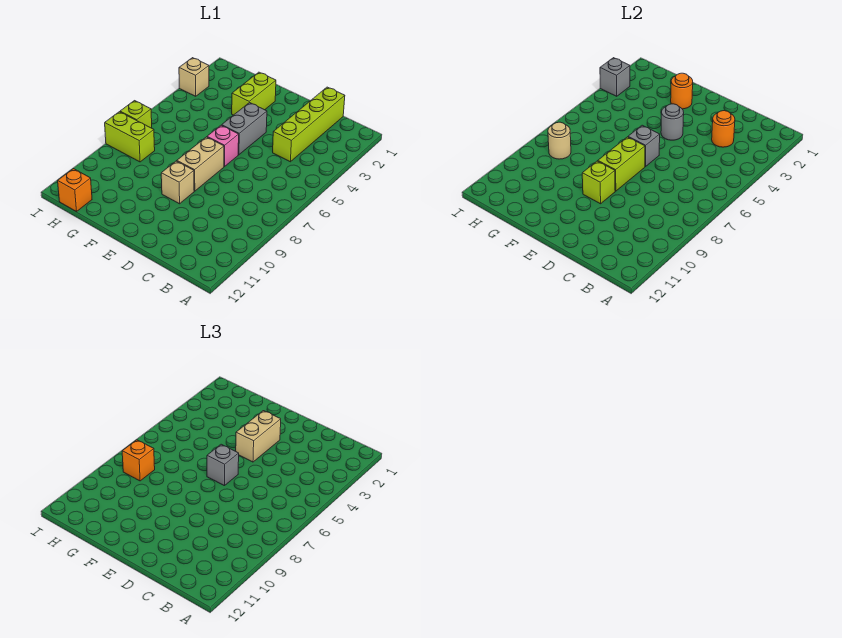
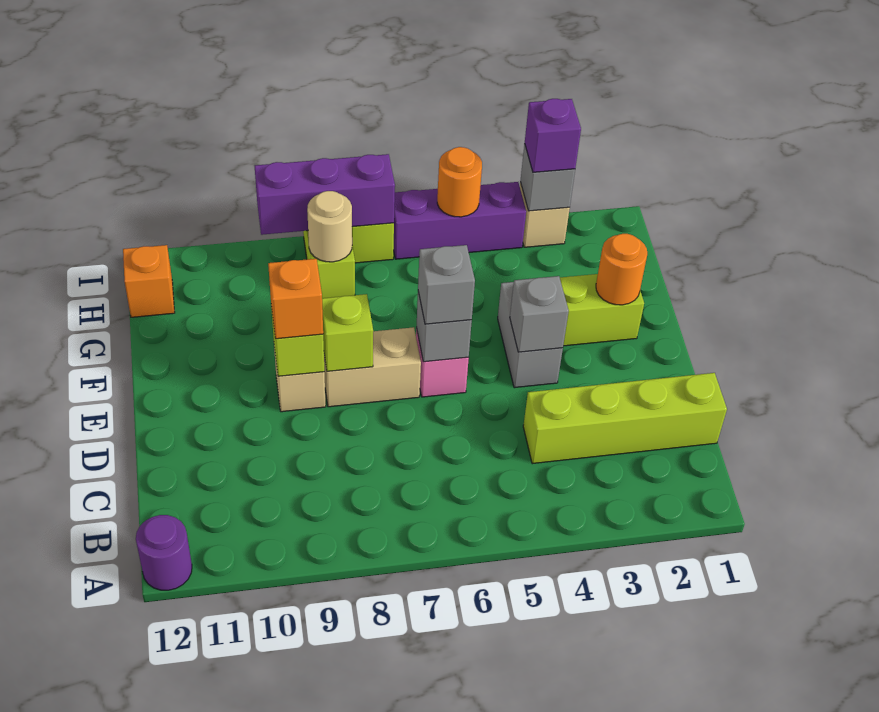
none -> purple round brick A12 level 1
orange round brick C3 level 2 -> orange round brick I5 level 2
tan brick E3:E4 level 3 -> none
grey brick E4:E5 level 1 -> grey brick E4:F4 level 1
grey round brick E4 level 2 -> grey brick E4 level 2
lime brick E7:E8 level 2 -> lime brick E8 level 2
orange brick H8 level 3 -> orange brick E9 level 3
none -> purple brick I3 level 3
none -> purple brick I4:I6 level 1
none -> purple brick I7:I9 level 2

